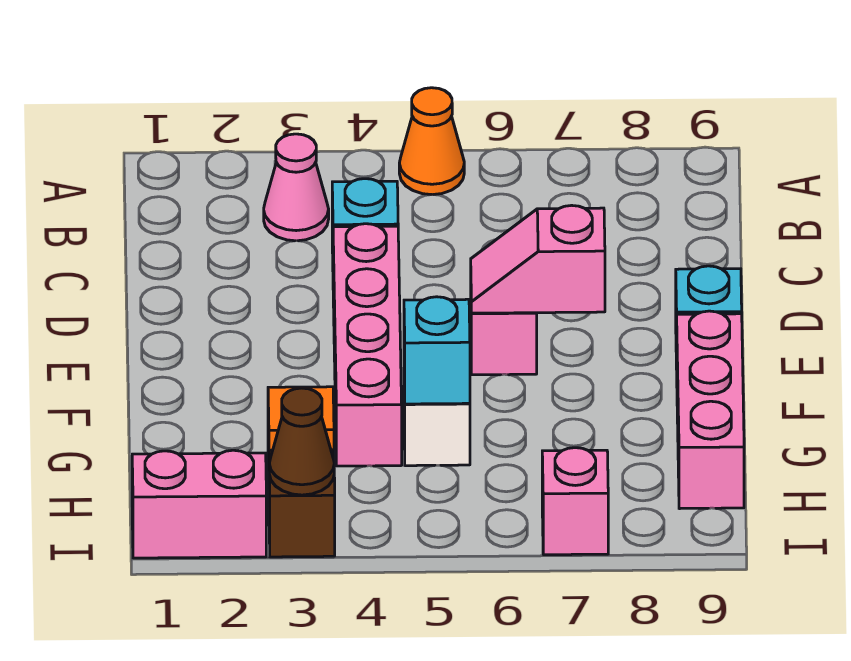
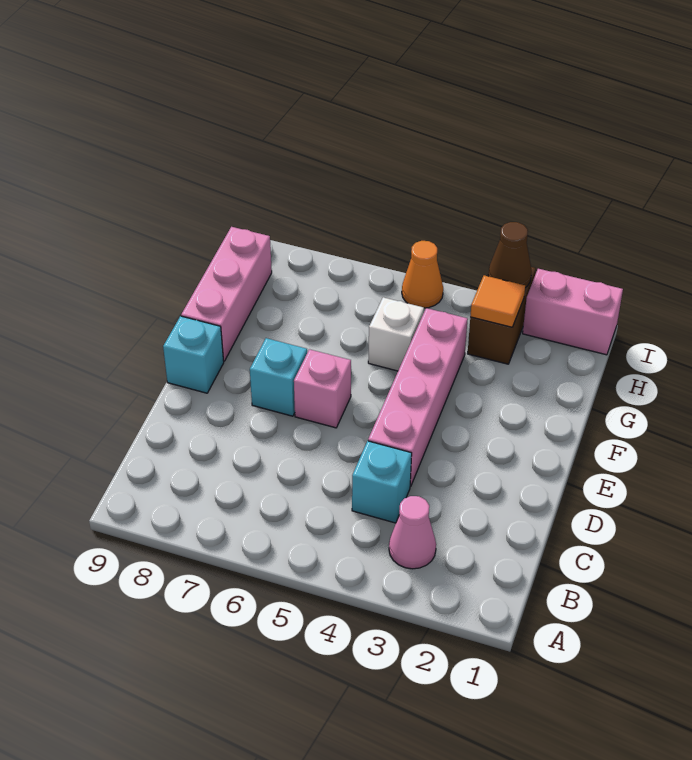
orange cone A5 level 1 -> orange cone I5 level 1
pink slope E6:E7 level 2 top 7 -> none
cyan brick G5 level 2 -> cyan brick E7 level 1
pink brick I7 level 1 -> none

